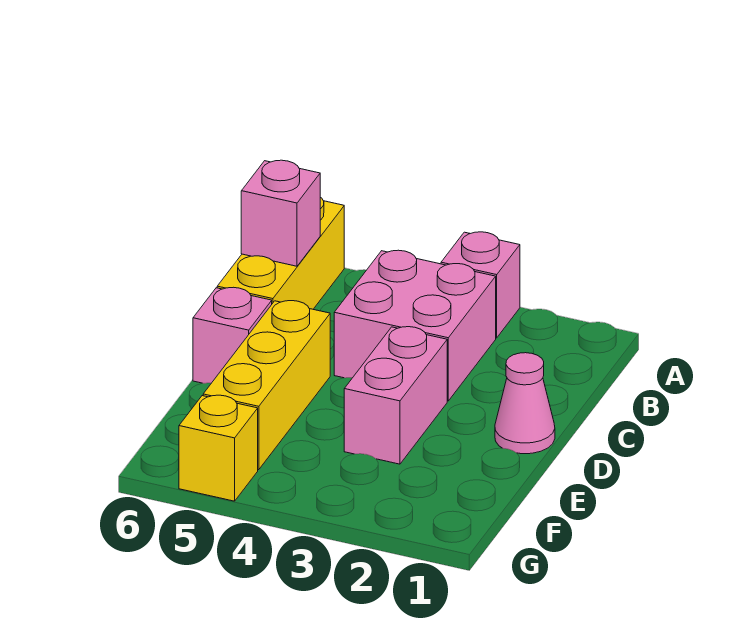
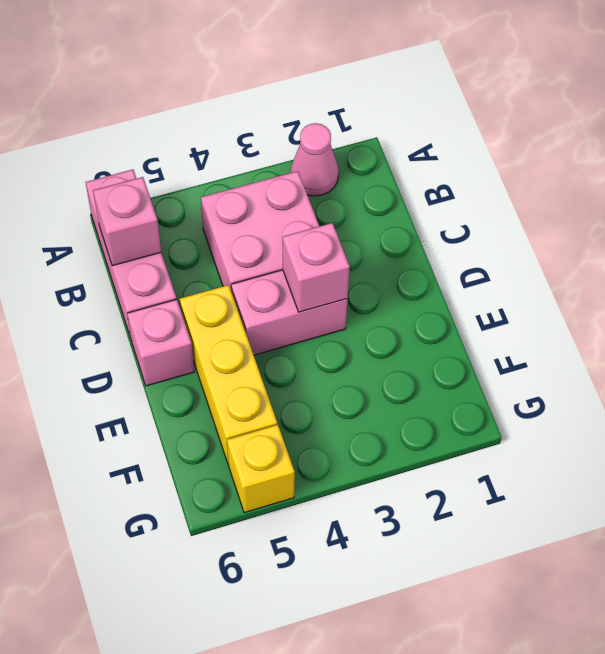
pink brick A3 level 1 -> pink brick D3 level 2
yellow brick A6:C6 level 1 -> pink brick A6:C6 level 1
pink cone D1 level 1 -> pink cone A2 level 1
pink brick D3:E3 level 1 -> pink brick D3:D4 level 1

